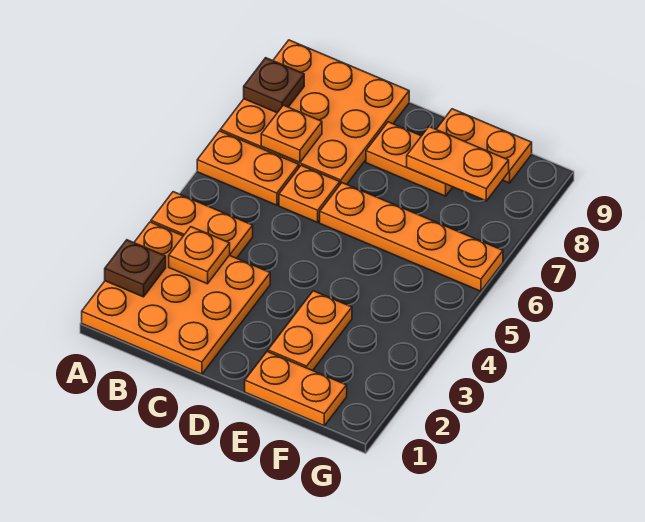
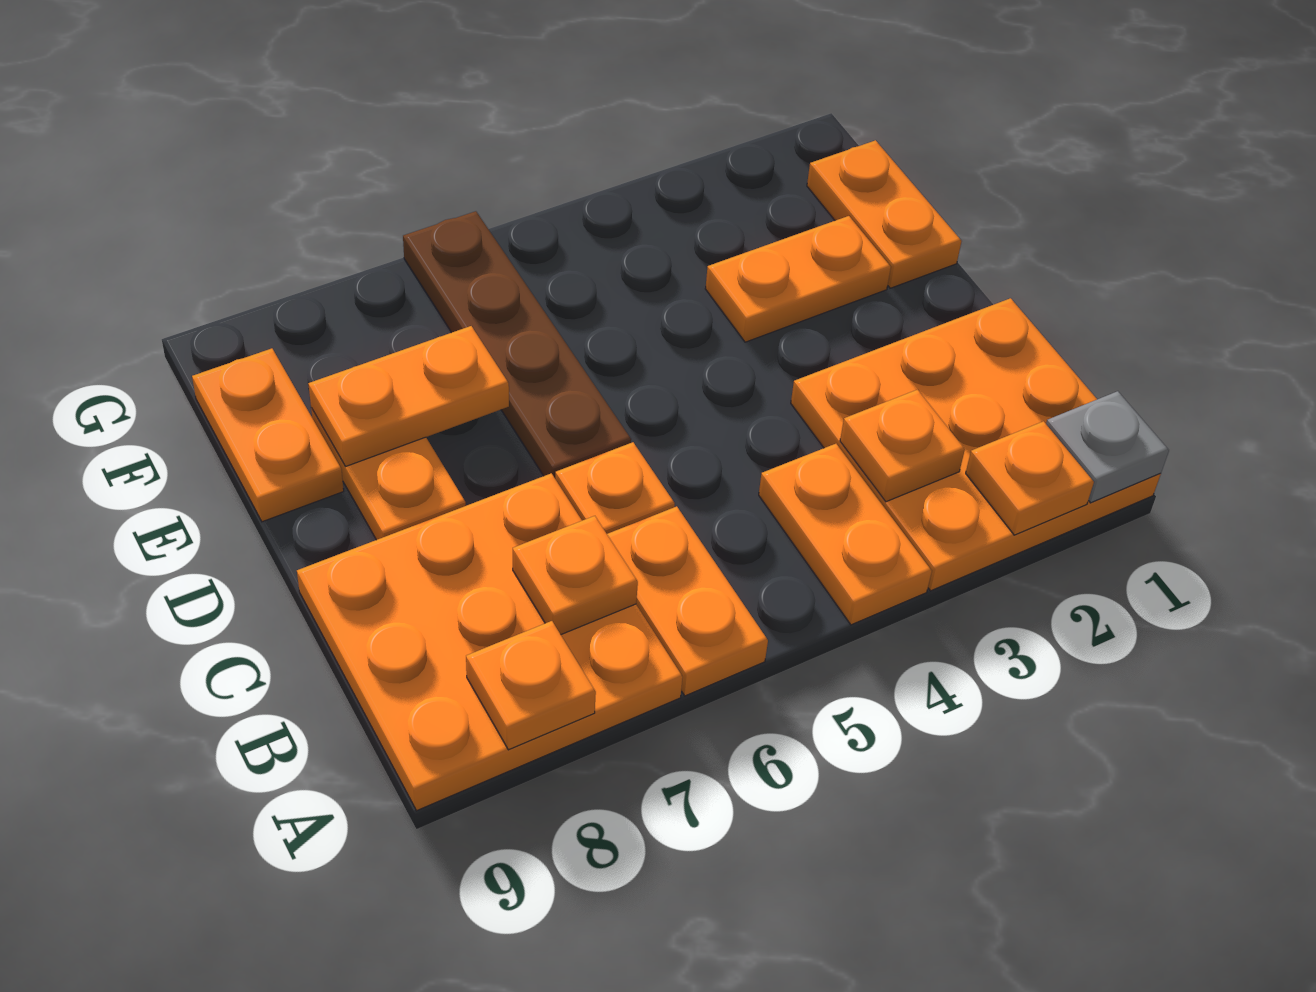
none -> grey plate A1 level 2
brown plate A2 level 2 -> orange plate A2 level 2
brown plate A8 level 2 -> orange plate A8 level 2
orange plate D6:G6 level 1 -> brown plate D6:G6 level 1
orange plate E8:F8 level 2 -> orange plate E7:E8 level 2

